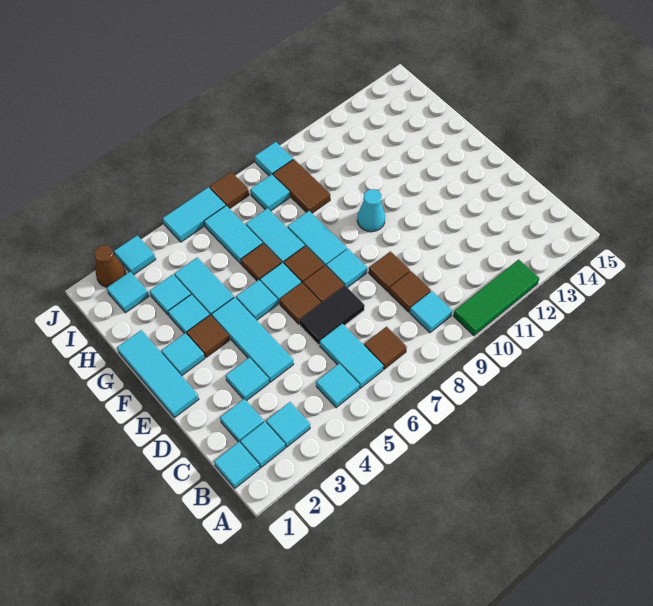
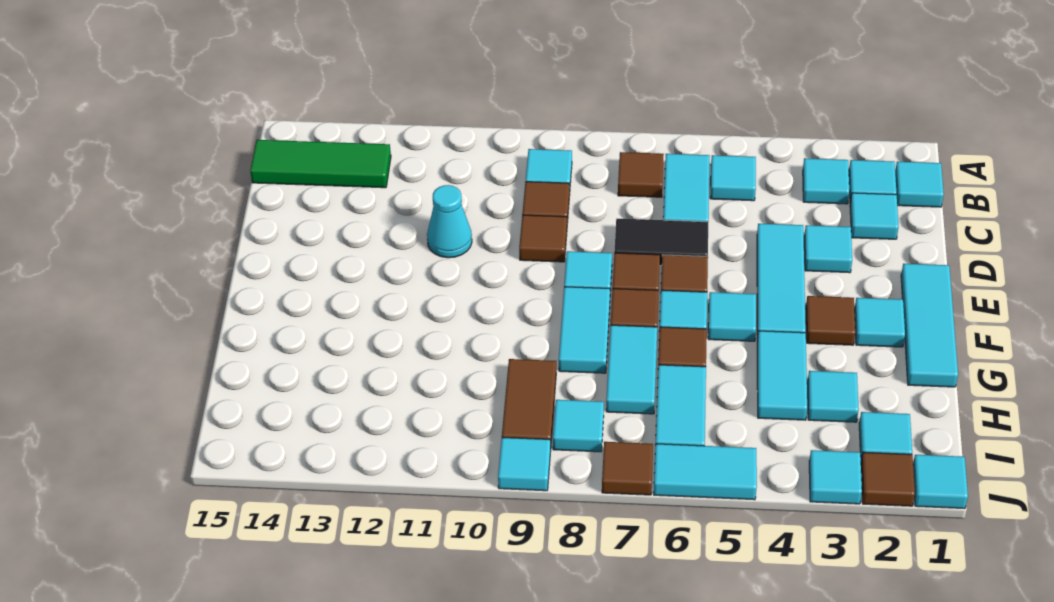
green tile A10:A12 level 1 -> green tile B13:B15 level 1
cyan cone F10 level 1 -> cyan cone D11 level 1
cyan tile G3 level 1 -> cyan tile J1 level 1
brown cone J2 level 1 -> brown tile J2 level 1

